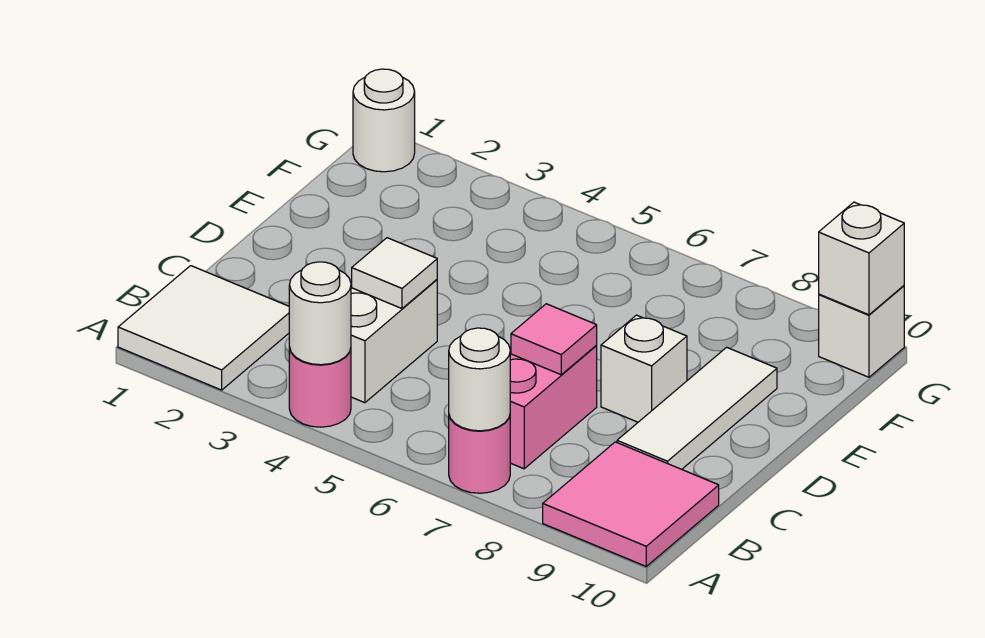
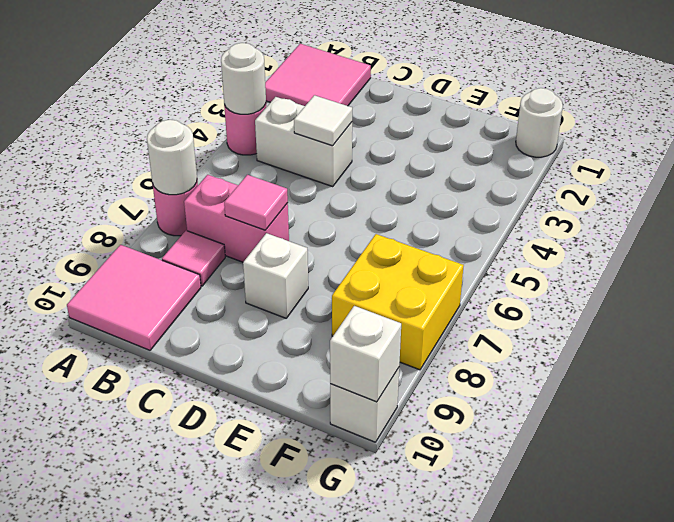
white tile A1:B2 level 1 -> pink tile A1:B2 level 1
none -> pink tile B8 level 1
white tile C9:E9 level 1 -> none
none -> yellow brick F7:G8 level 1

